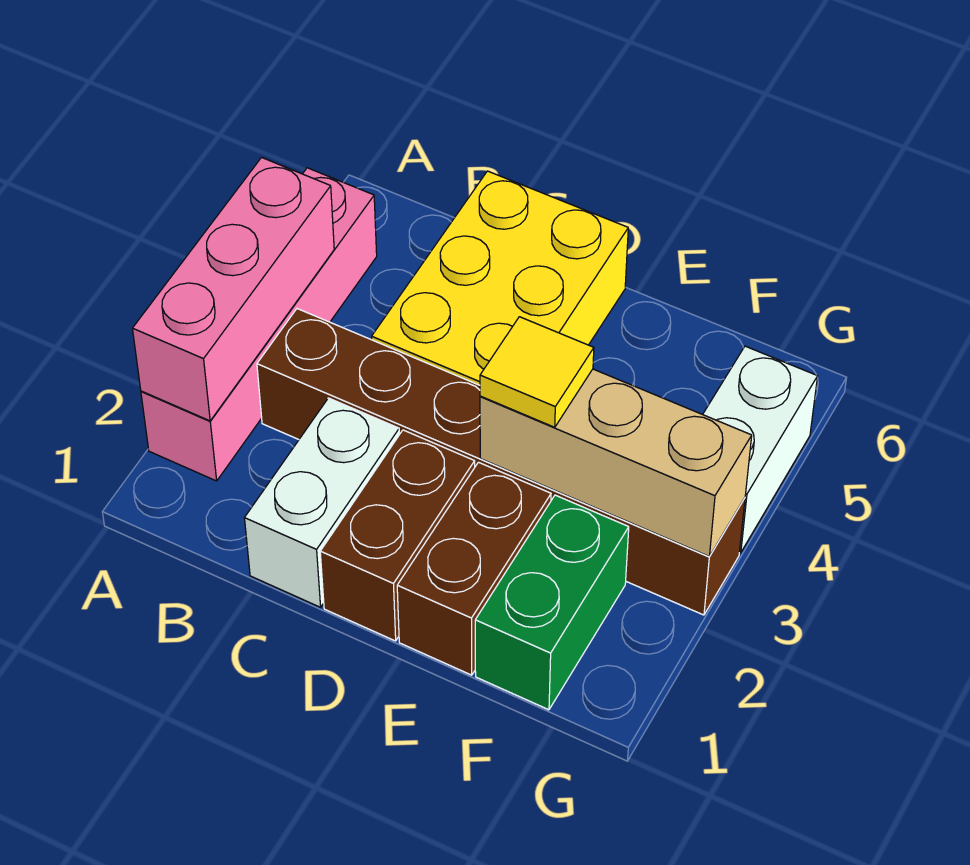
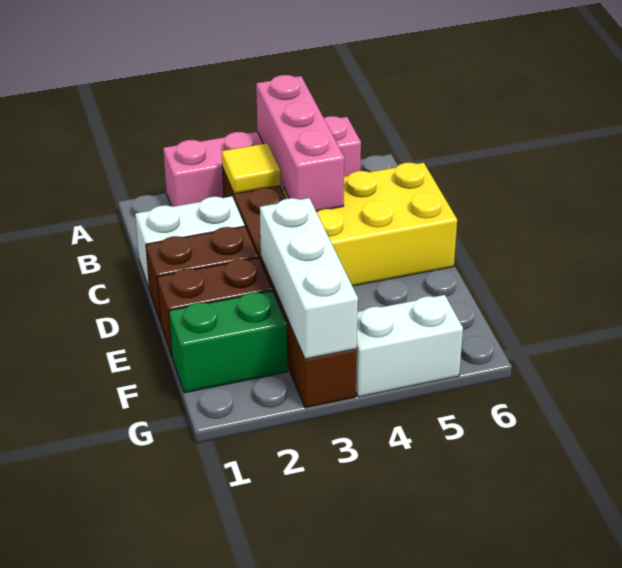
pink brick A2:A4 level 2 -> pink brick A4:C4 level 2
tan brick E3:G3 level 2 -> white brick E3:G3 level 2
yellow tile E3 level 3 -> yellow tile B3 level 2

